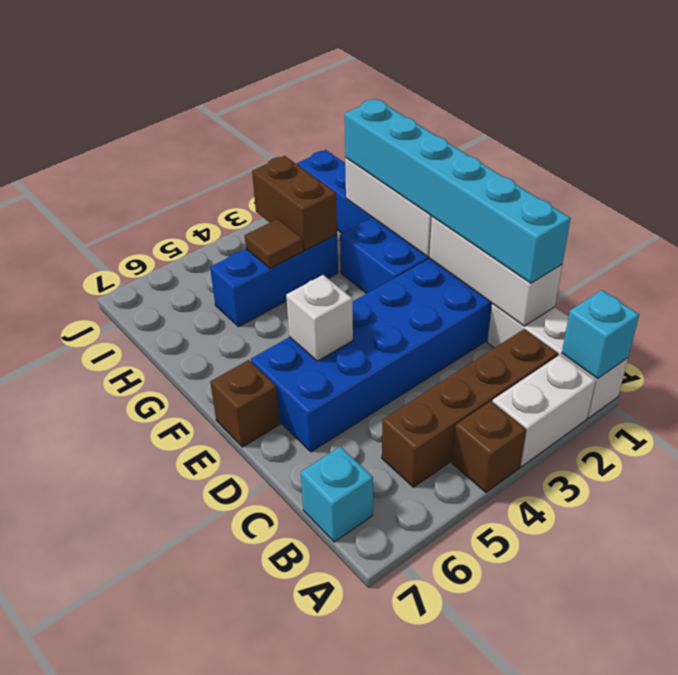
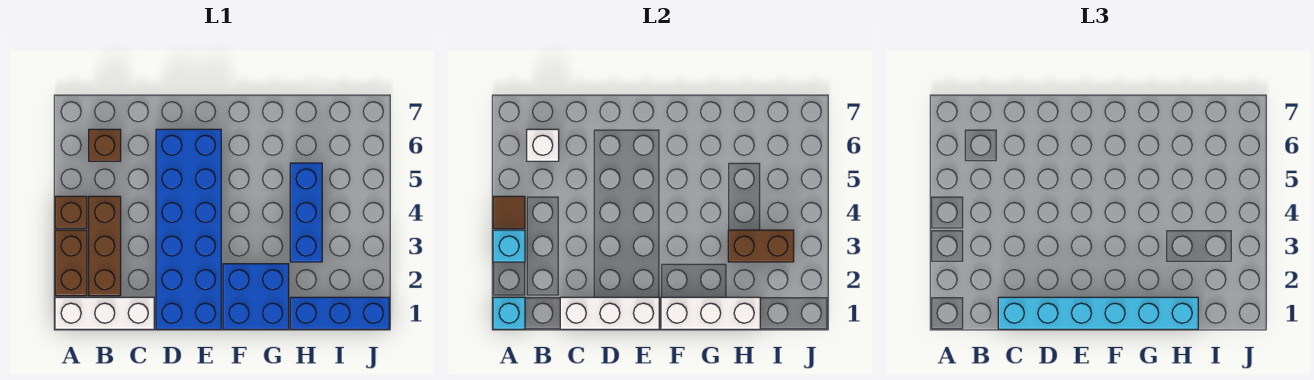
white brick A2:A3 level 1 -> brown brick A2:A3 level 1
brown brick B2:B5 level 1 -> brown brick B2:B4 level 1
cyan brick B7 level 1 -> cyan brick A3 level 2
white brick E5 level 2 -> white brick B6 level 2
brown brick E7 level 1 -> brown brick B6 level 1
brown tile H4 level 2 -> brown tile A4 level 2

